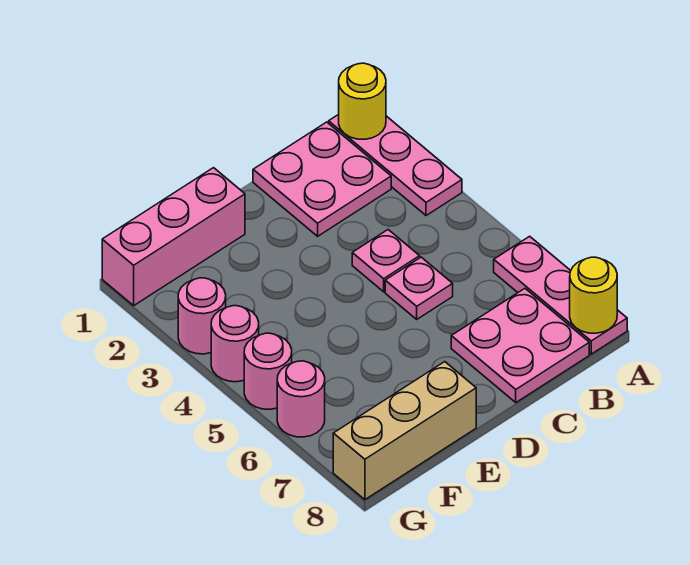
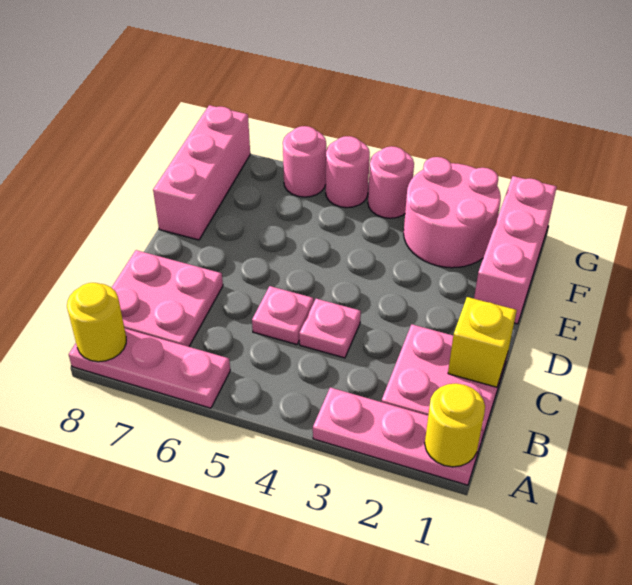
none -> yellow brick C1 level 2
tan brick E8:G8 level 1 -> pink brick E8:G8 level 1
pink round brick G3 level 1 -> pink round brick F2:G3 level 1

